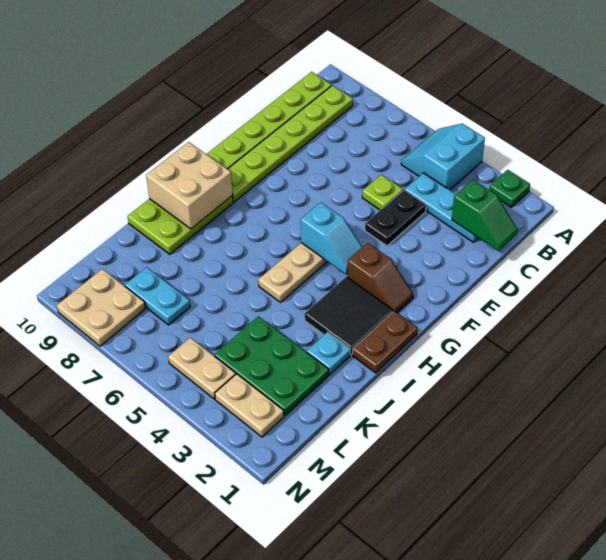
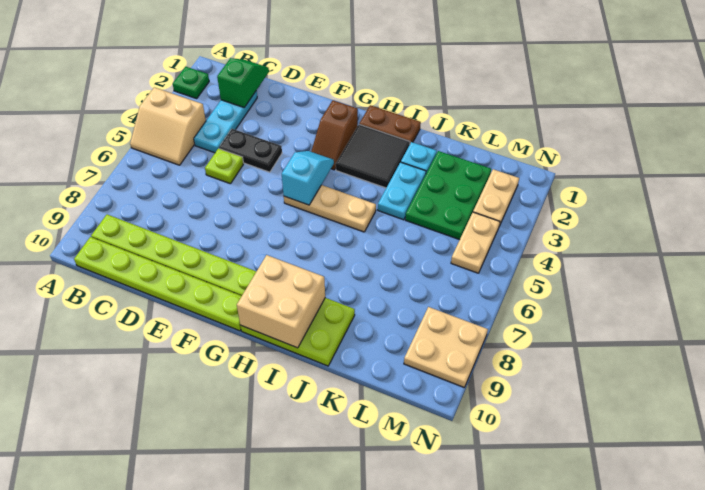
cyan slope A4:B5 level 1 top 4 -> tan slope A4:B5 level 1 top 4
brown slope G2:G3 level 1 top 3 -> brown slope G2:G3 level 1 top 2
cyan plate L7:L8 level 1 -> cyan plate J3:J4 level 1

